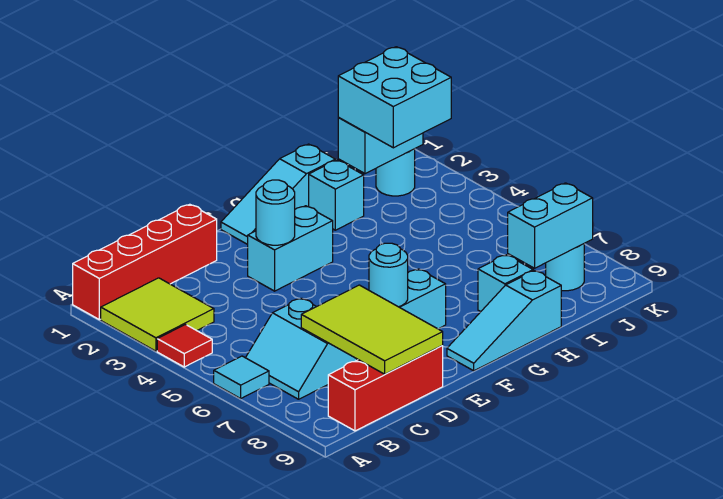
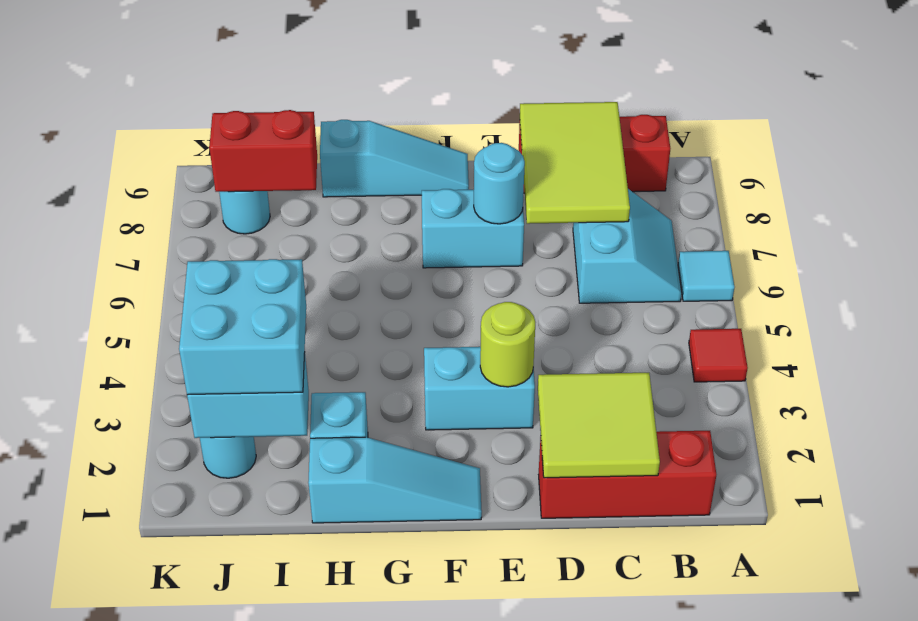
red brick A1:D1 level 1 -> red brick B1:D1 level 1
lime tile A2:B3 level 1 -> lime tile C1:D2 level 2
cyan round brick E3 level 2 -> lime round brick E3 level 2
cyan brick H8 level 1 -> none
cyan brick I8:J8 level 2 -> red brick I8:J8 level 2

